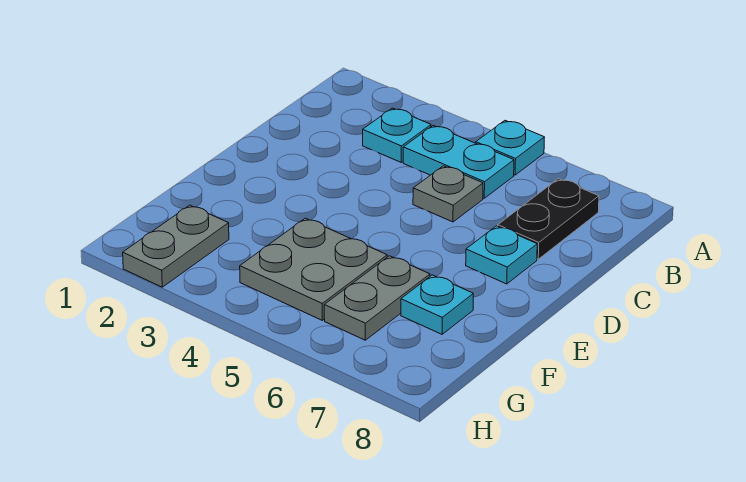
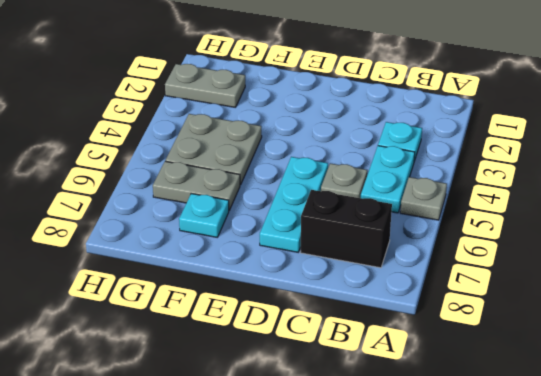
cyan plate A5 level 1 -> grey plate A5 level 1
black plate B7:C7 level 1 -> black brick B7:C7 level 1
cyan plate D7 level 1 -> cyan plate D5:D7 level 1

